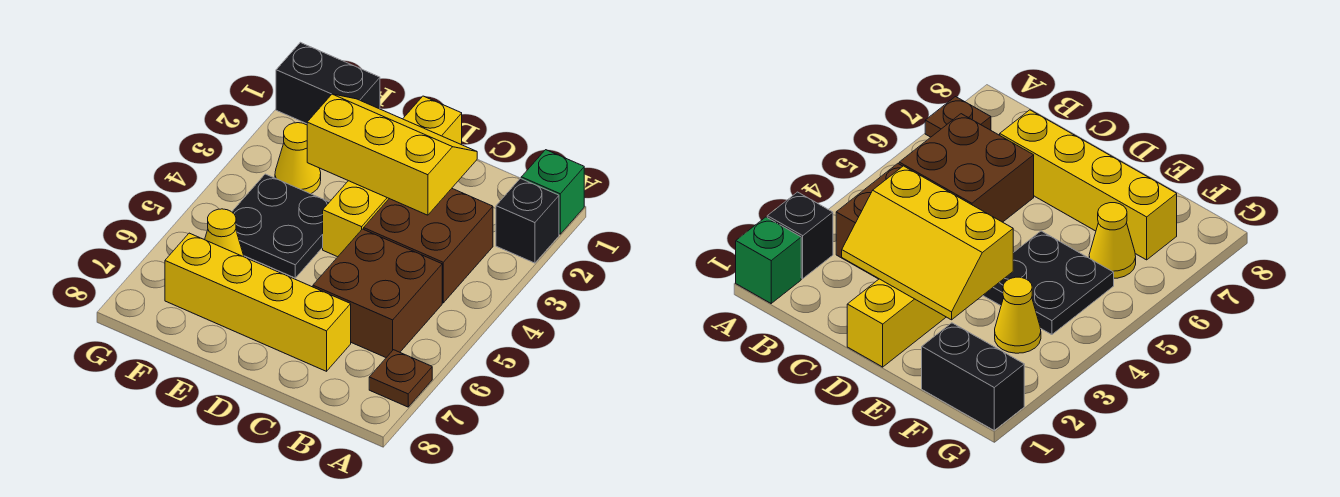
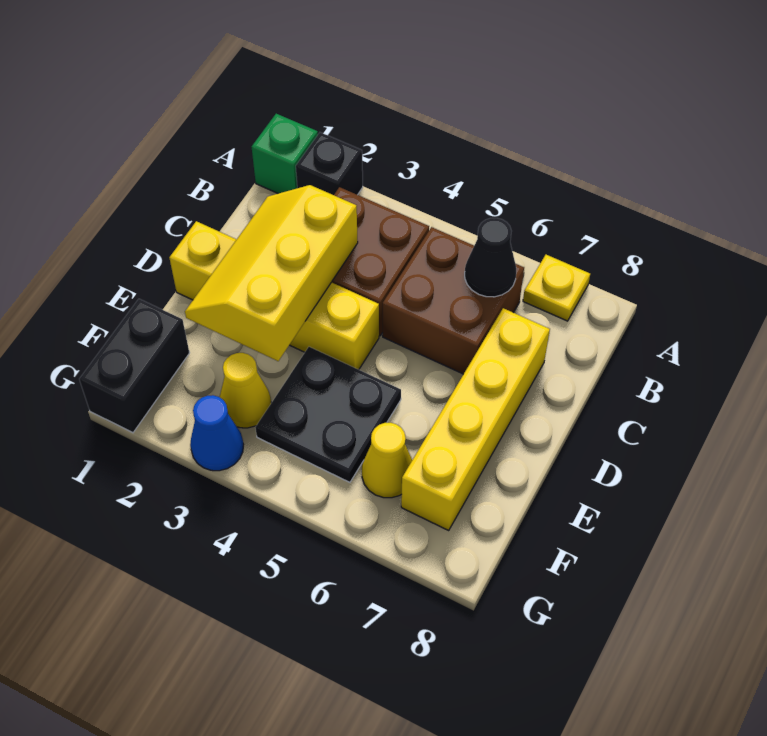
brown plate A7 level 1 -> yellow plate A7 level 1
none -> black cone B6 level 2
none -> blue cone G3 level 1

